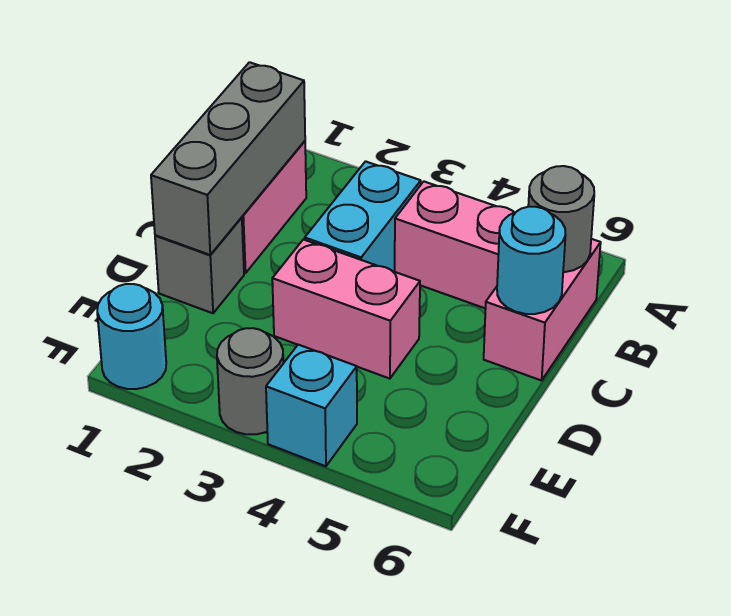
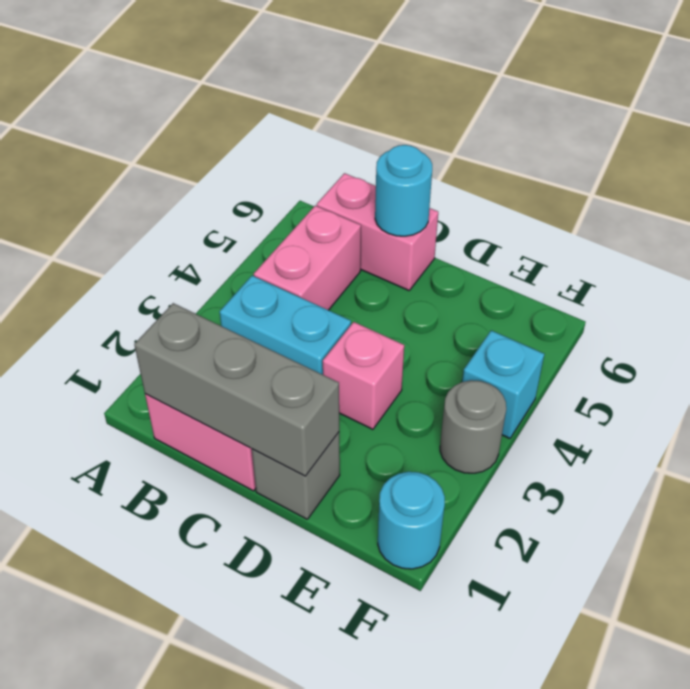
grey round brick B6 level 2 -> none
pink brick D3:D4 level 1 -> pink brick D3 level 1

